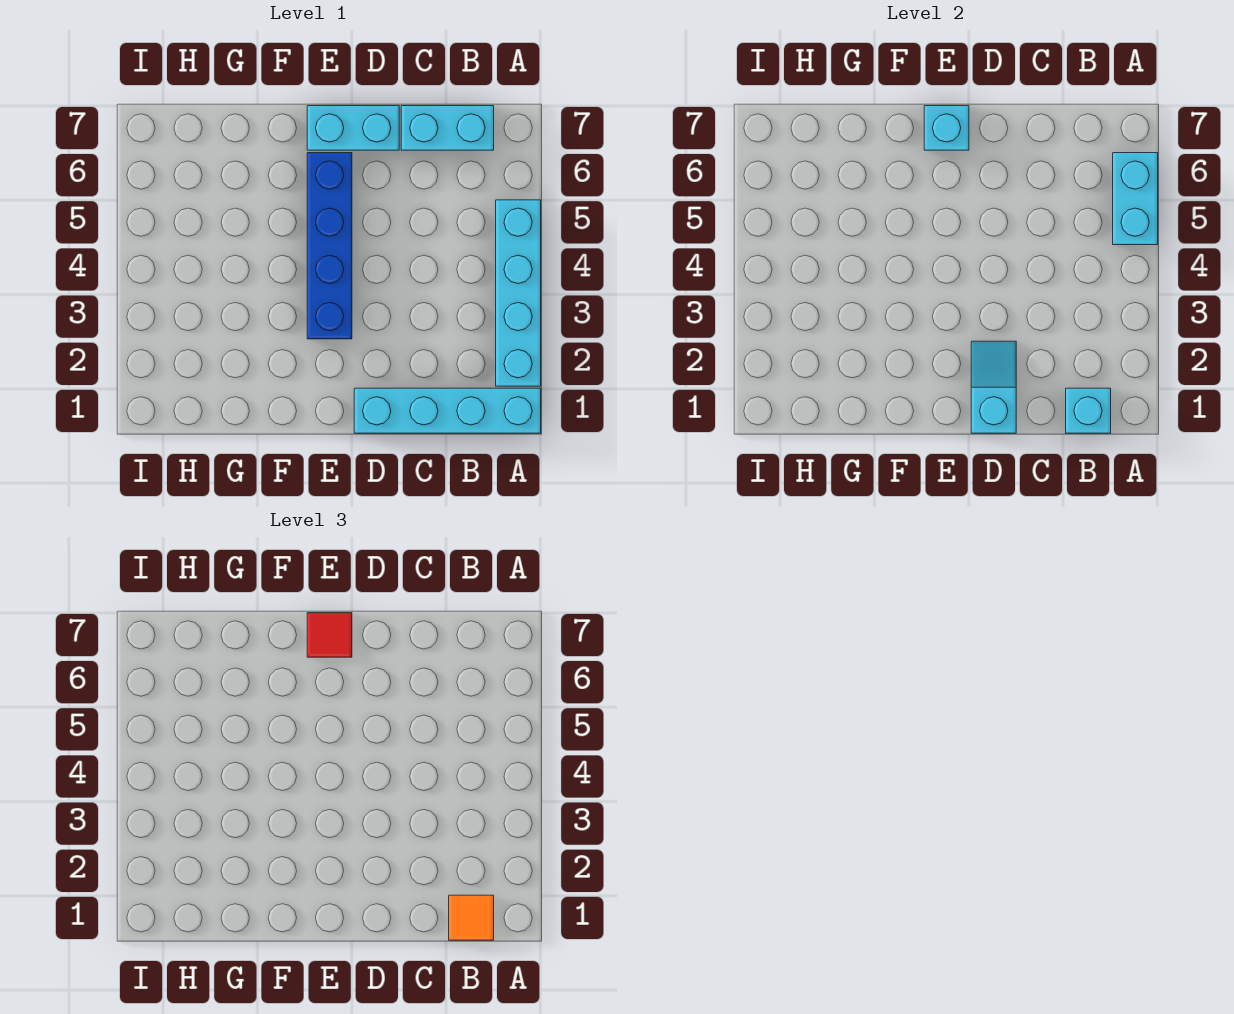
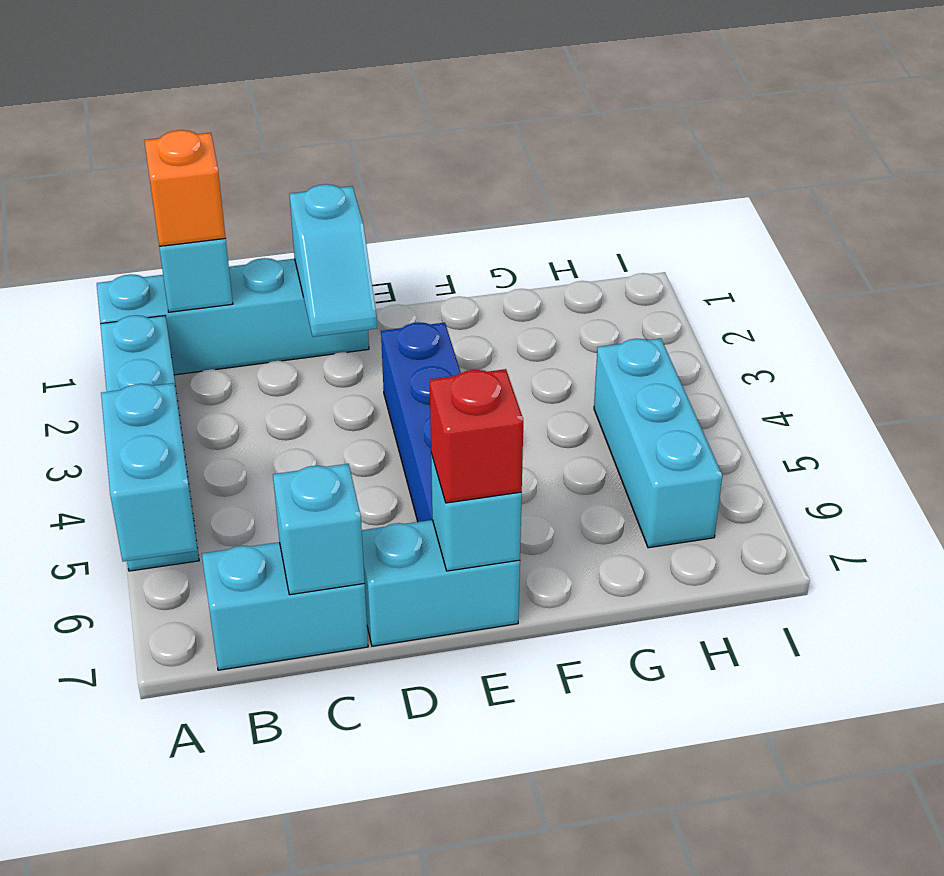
orange tile B1 level 3 -> orange brick B1 level 3
none -> cyan brick C7 level 2
red tile E7 level 3 -> red brick E7 level 3
none -> cyan brick H4:H6 level 1

